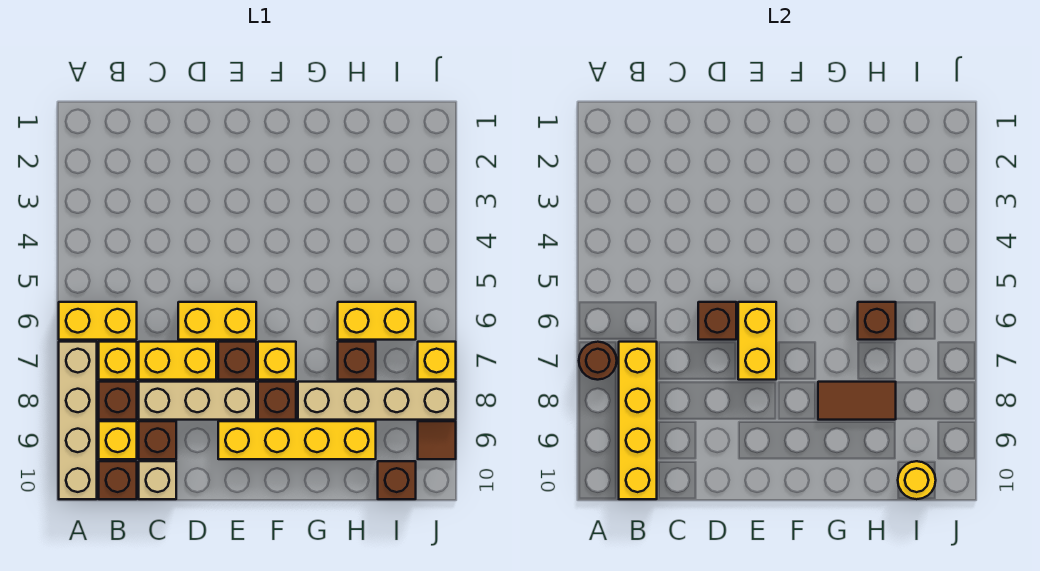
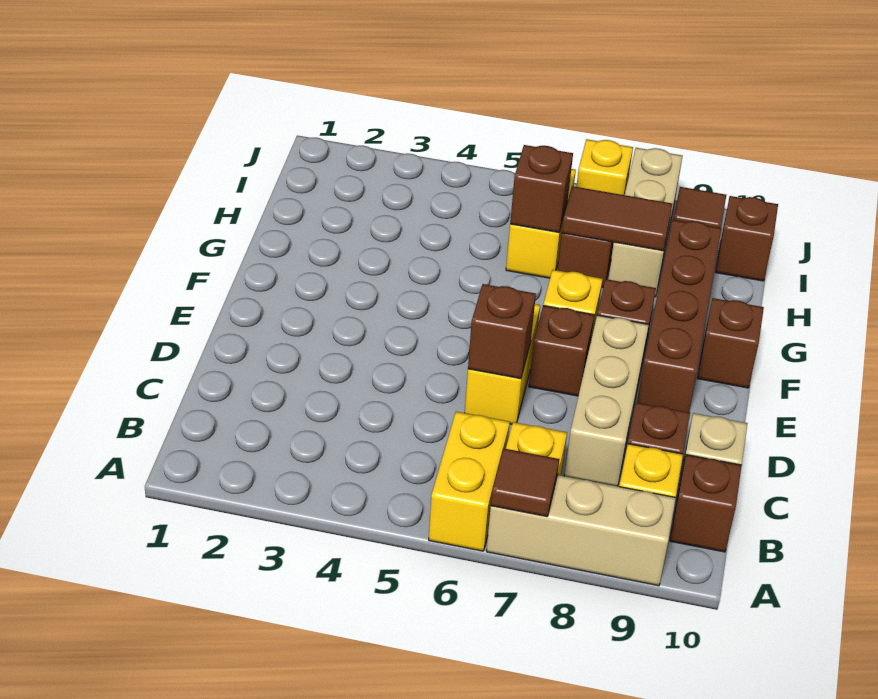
tan brick A7:A10 level 1 -> tan brick A7:A9 level 1
brown round brick A7 level 2 -> brown tile A7 level 2
yellow brick B7:B10 level 2 -> none
brown brick B8 level 1 -> brown brick F10 level 1
yellow brick C7:D7 level 1 -> none
yellow brick E6:E7 level 2 -> none
yellow brick E9:H9 level 1 -> brown brick E9:H9 level 1
tan brick G8:J8 level 1 -> tan brick H8:J8 level 1
brown tile G8:H8 level 2 -> brown tile H7:H8 level 2
yellow round brick I10 level 2 -> none

